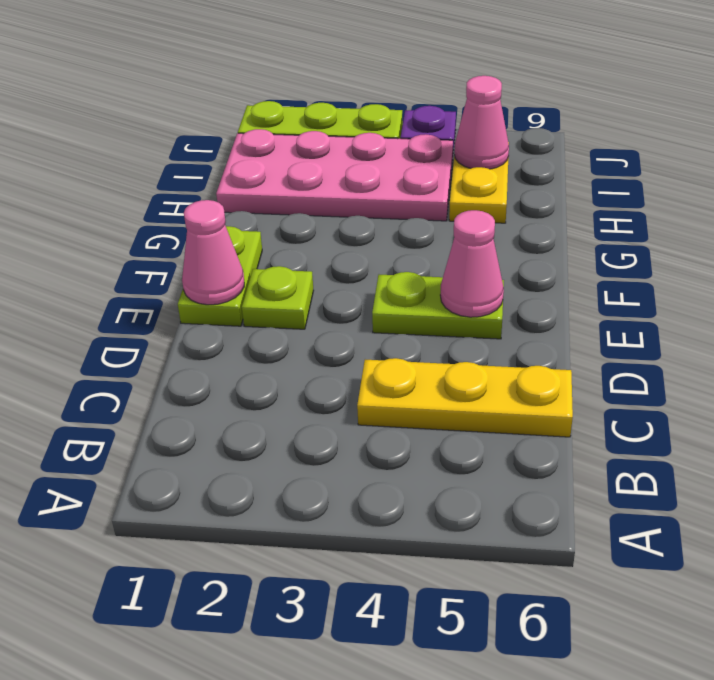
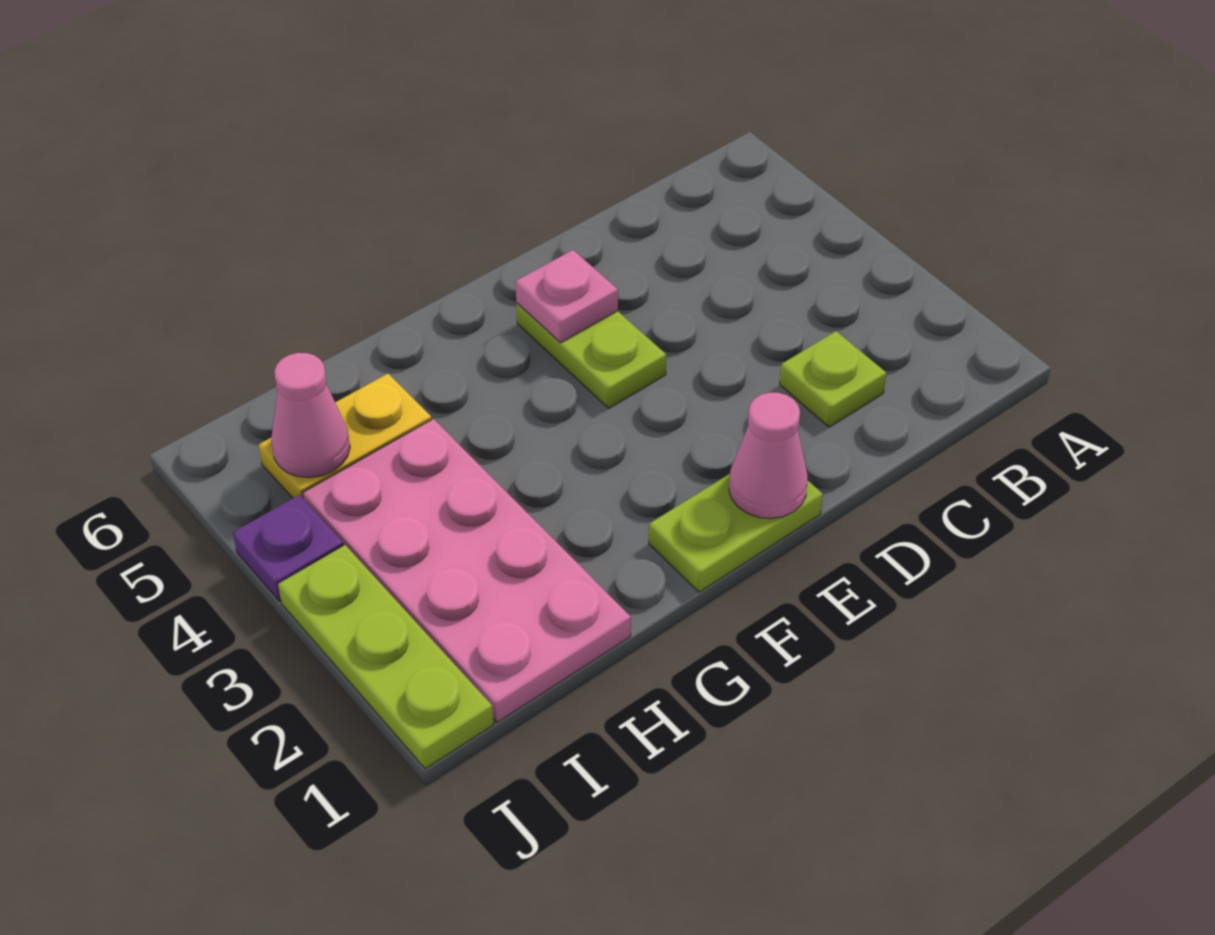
yellow plate C4:C6 level 1 -> none
lime plate E2 level 1 -> lime plate C2 level 1
pink cone E5 level 2 -> pink plate E5 level 2

